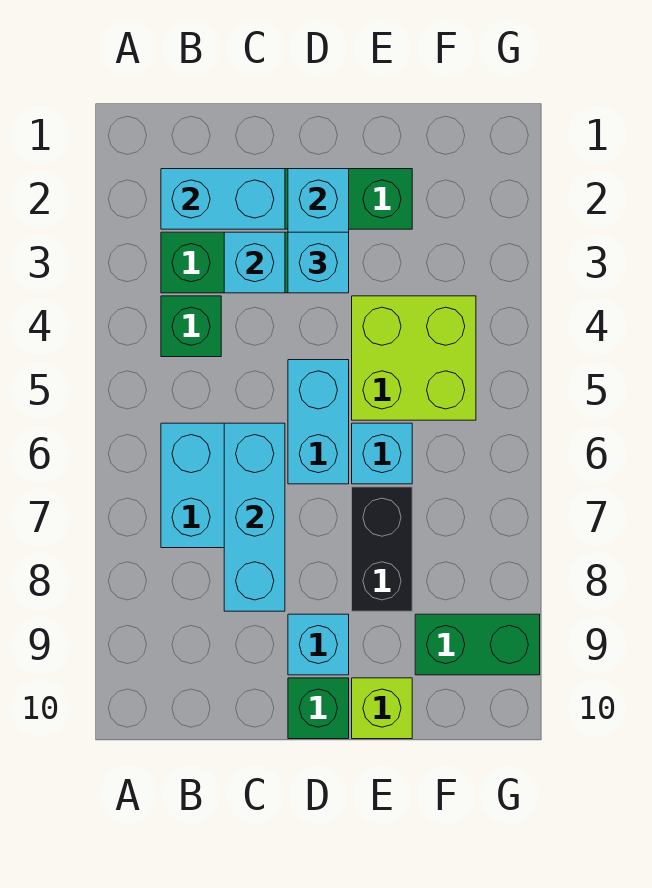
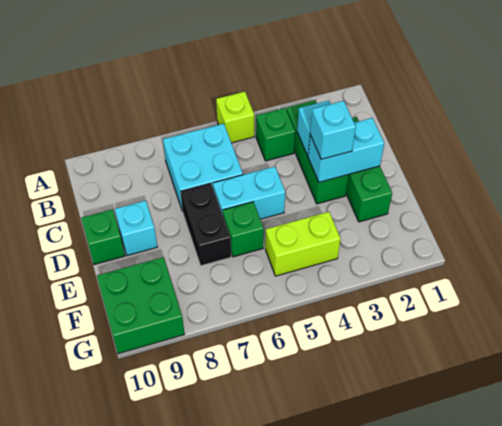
cyan brick B2:C2 level 2 -> none
cyan brick C6:C8 level 2 -> none
lime brick E4:F5 level 1 -> lime brick F4:F5 level 1
cyan brick E6 level 1 -> green brick E6 level 1
black brick E7:E8 level 1 -> black brick D7:E7 level 1
lime brick E10 level 1 -> lime brick A5 level 1
green brick F9:G9 level 1 -> green brick F9:G10 level 1

